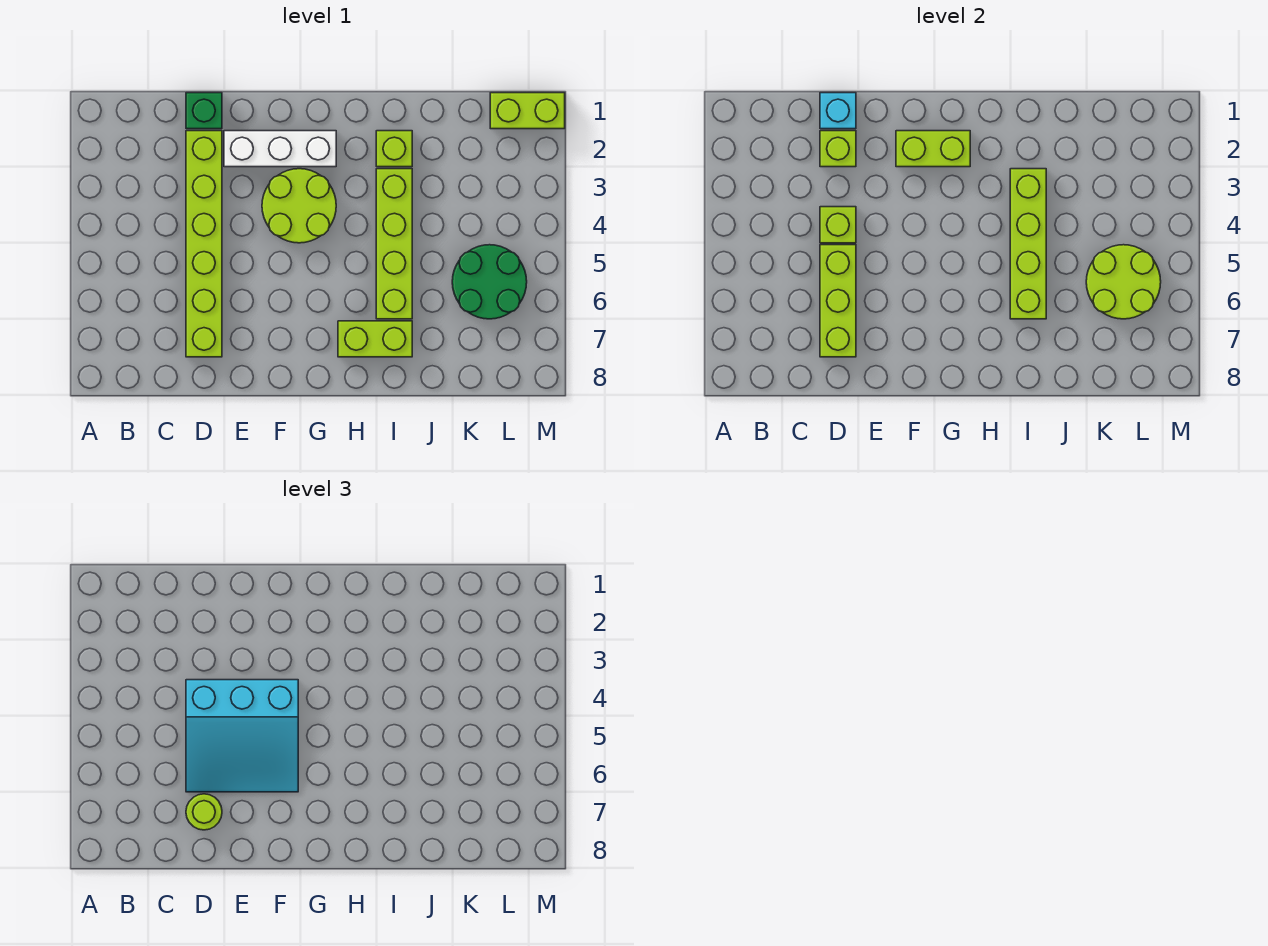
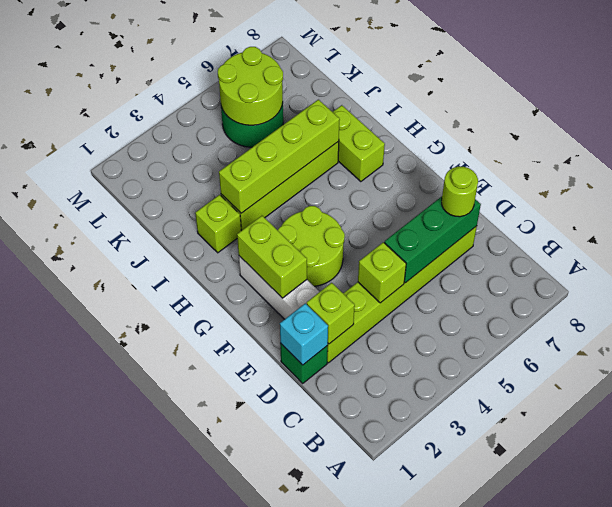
cyan slope D4:F6 level 3 top 4 -> none
lime brick D5:D7 level 2 -> green brick D5:D7 level 2
lime brick L1:M1 level 1 -> none

